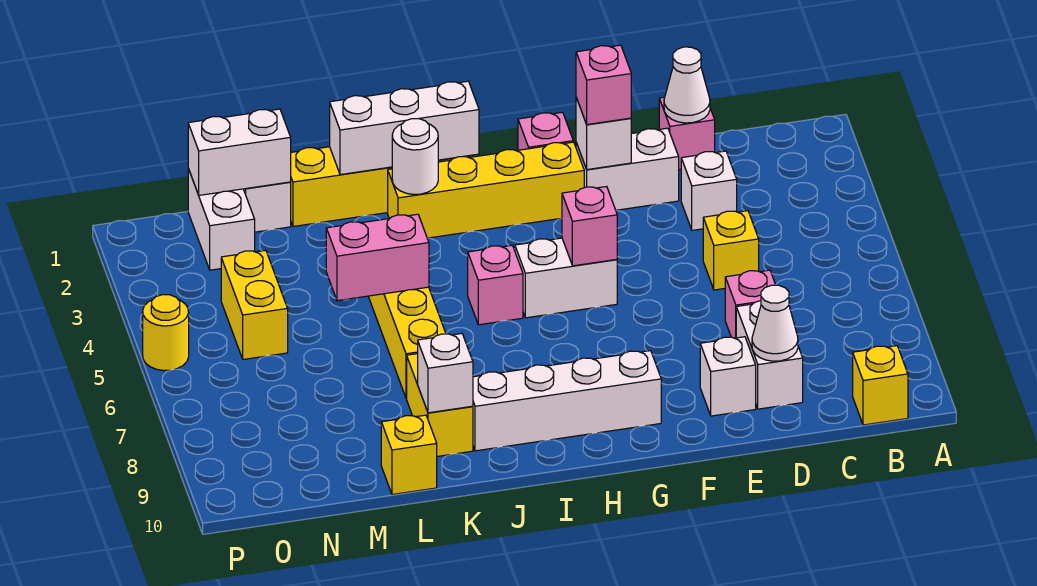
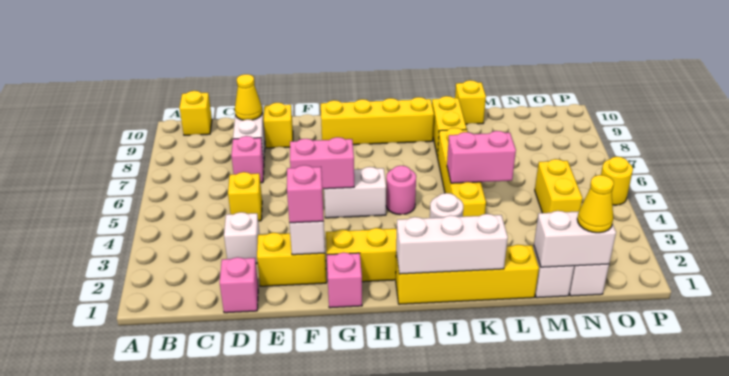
white cone D1 level 2 -> none
white cone D9 level 2 -> yellow cone D9 level 2
white brick E2:F2 level 1 -> yellow brick E2:F2 level 1
white brick E9 level 1 -> yellow brick E9 level 1
pink brick G5 level 2 -> pink brick F5:G5 level 2
white brick G9:J9 level 1 -> yellow brick G9:J9 level 1
pink brick I5 level 1 -> pink round brick I5 level 1
white brick K9 level 2 -> none
none -> yellow cone N1 level 3

